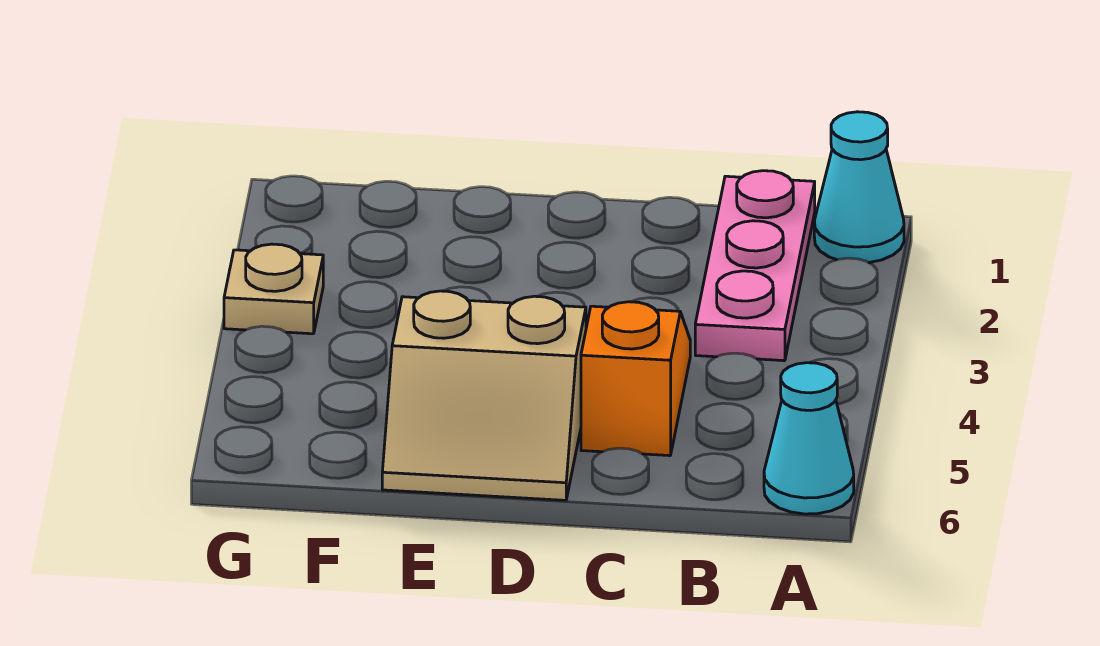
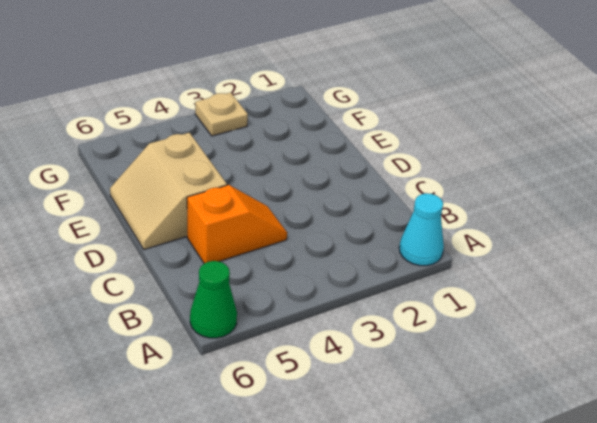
cyan cone A6 level 1 -> green cone A6 level 1
pink plate B1:B3 level 1 -> none

